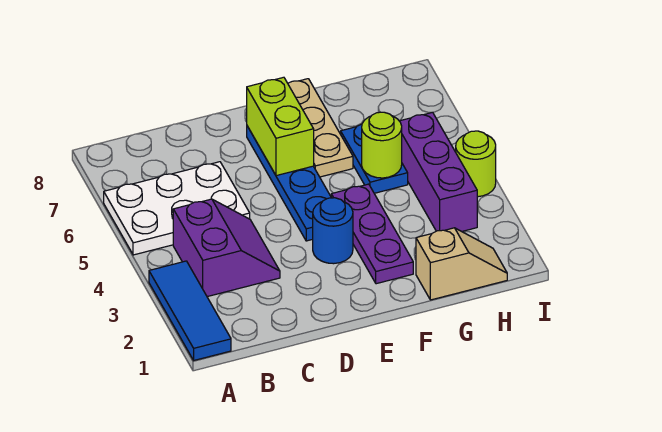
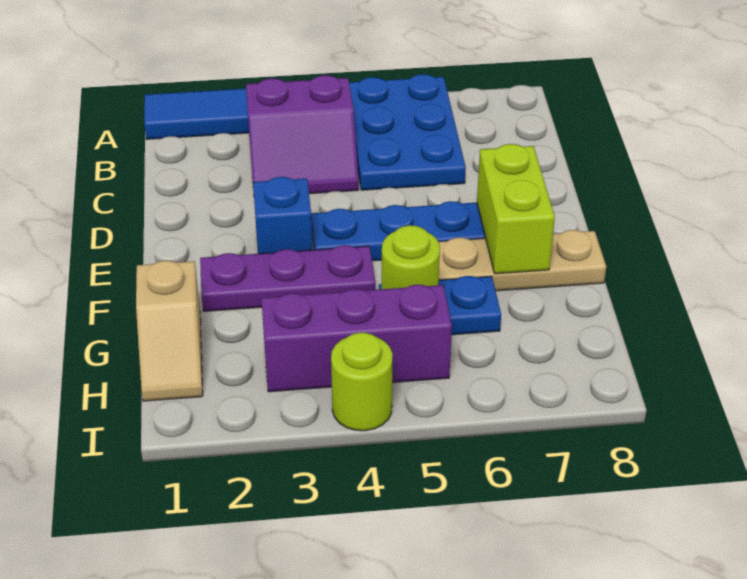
white plate A5:C6 level 1 -> blue plate A5:C6 level 1
blue round brick E3 level 1 -> blue brick E3 level 1
lime brick E6:E7 level 2 -> lime brick E7:F7 level 2

